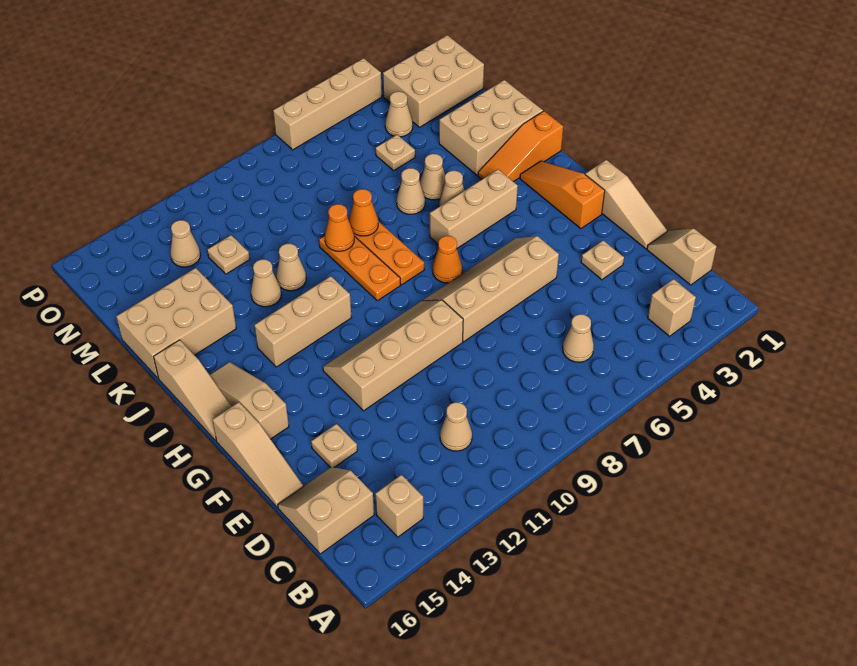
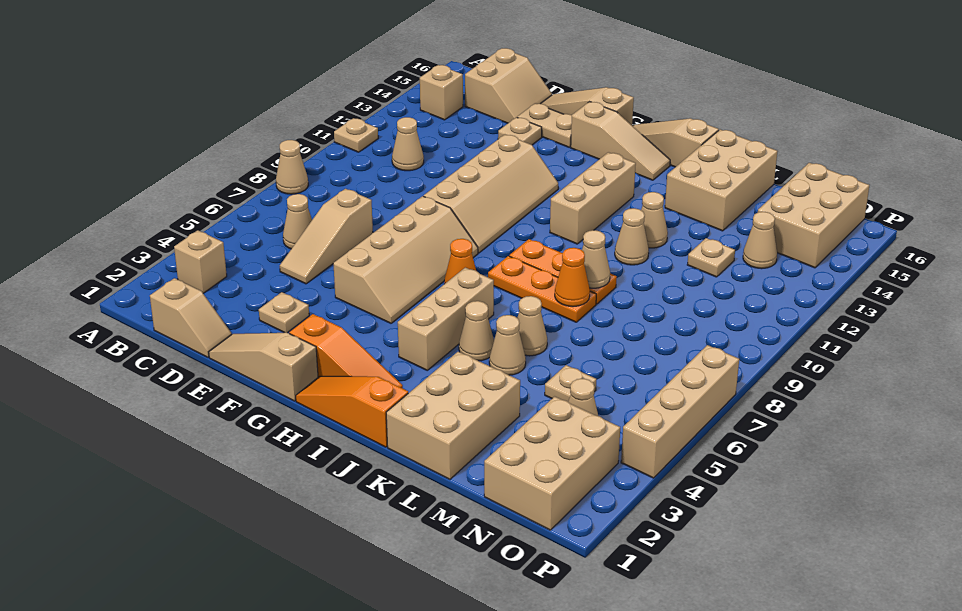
none -> tan cone A8 level 1
none -> tan plate A11 level 1
none -> tan slope D5:D7 level 1 top 7
none -> tan plate E15:F15 level 1
orange slope J1:J3 level 1 top 1 -> orange slope H1:J1 level 1 top J
orange cone K9 level 2 -> tan cone K9 level 2
none -> tan brick N14:O16 level 1

